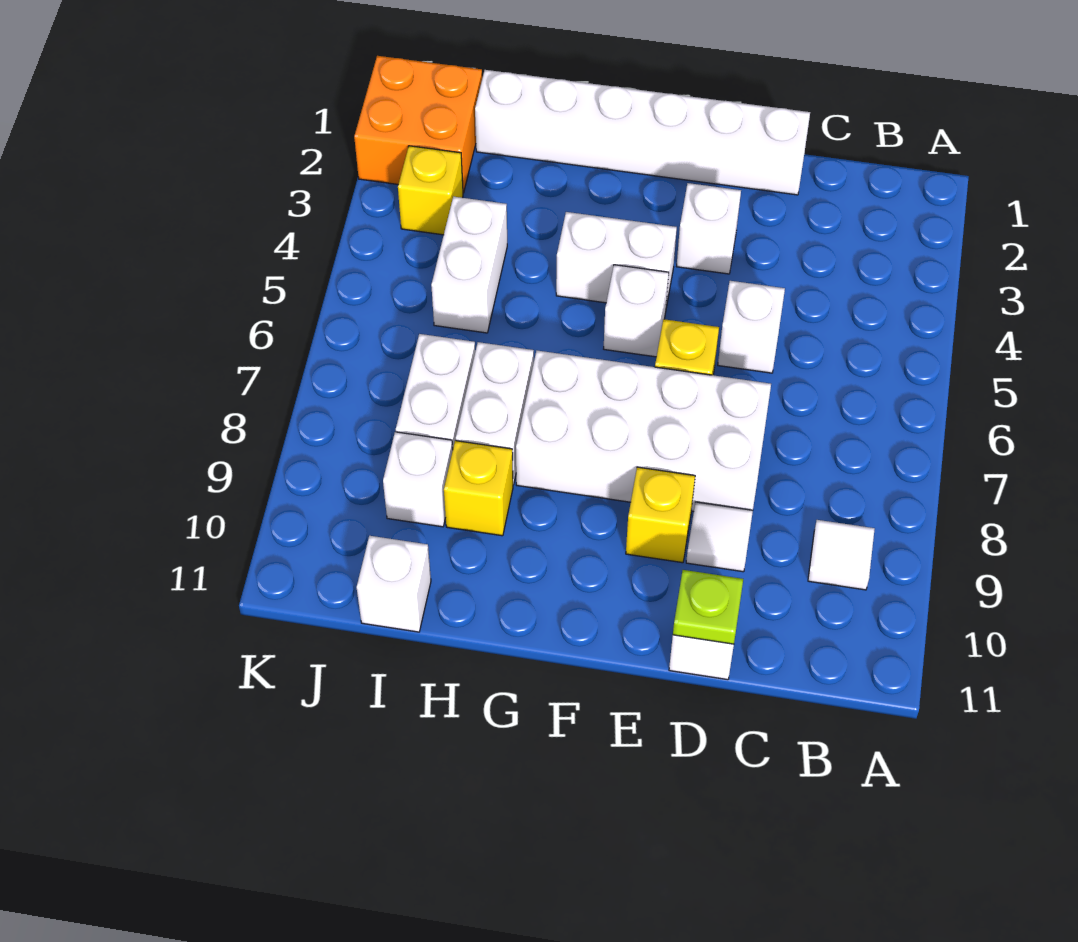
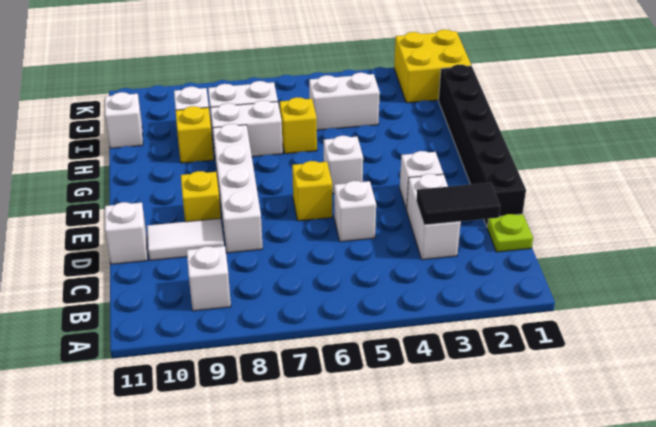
white tile B9 level 1 -> white brick B9 level 1
none -> black tile C2:C3 level 2
white brick D1:I1 level 1 -> black brick D1:I1 level 1
white brick D7:G8 level 1 -> white brick D8:G8 level 1
white tile D9 level 1 -> white tile D9:D10 level 1
lime plate D11 level 2 -> lime plate C1 level 1
white brick F4:G4 level 1 -> white brick C3:D3 level 1
orange brick J1:K2 level 1 -> yellow brick J1:K2 level 1
yellow brick J3 level 1 -> yellow brick H6 level 1

